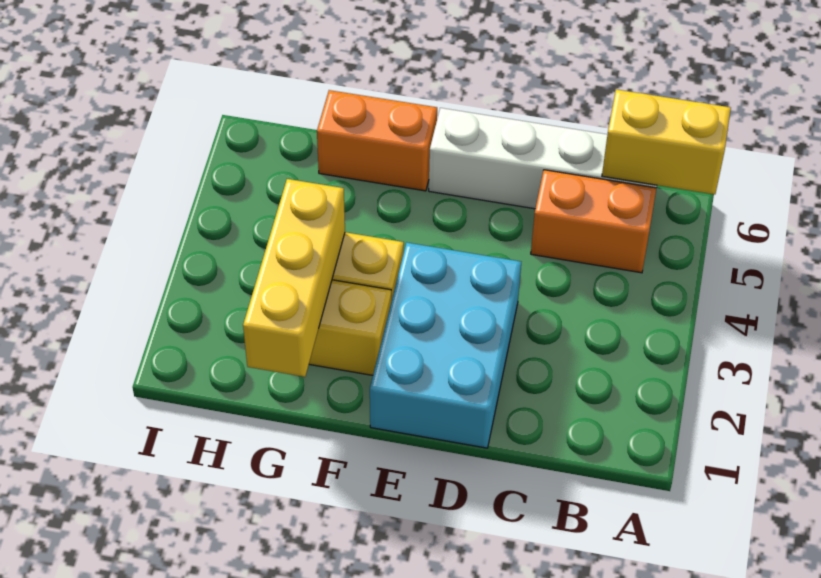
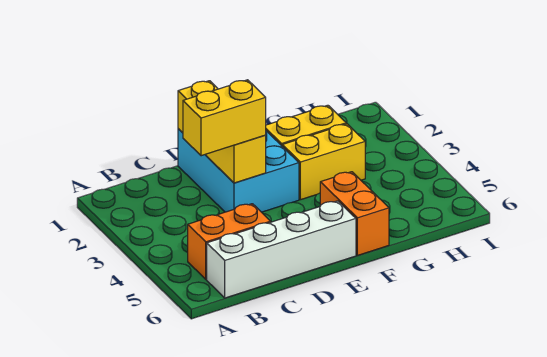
yellow brick A6:B6 level 2 -> yellow brick C3:D3 level 3
orange brick F6:G6 level 1 -> orange brick F5:F6 level 1
yellow brick G1:G3 level 2 -> yellow brick D1:D3 level 2

